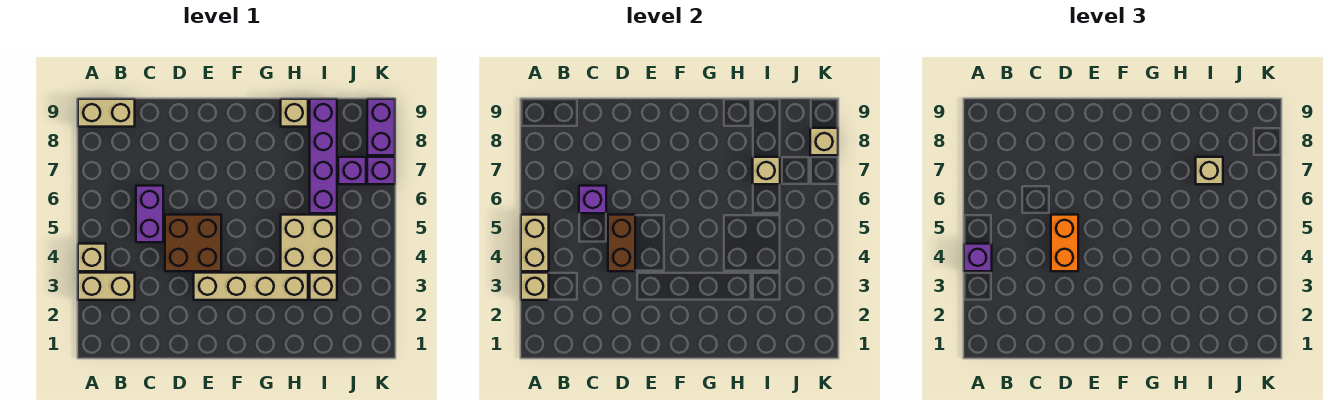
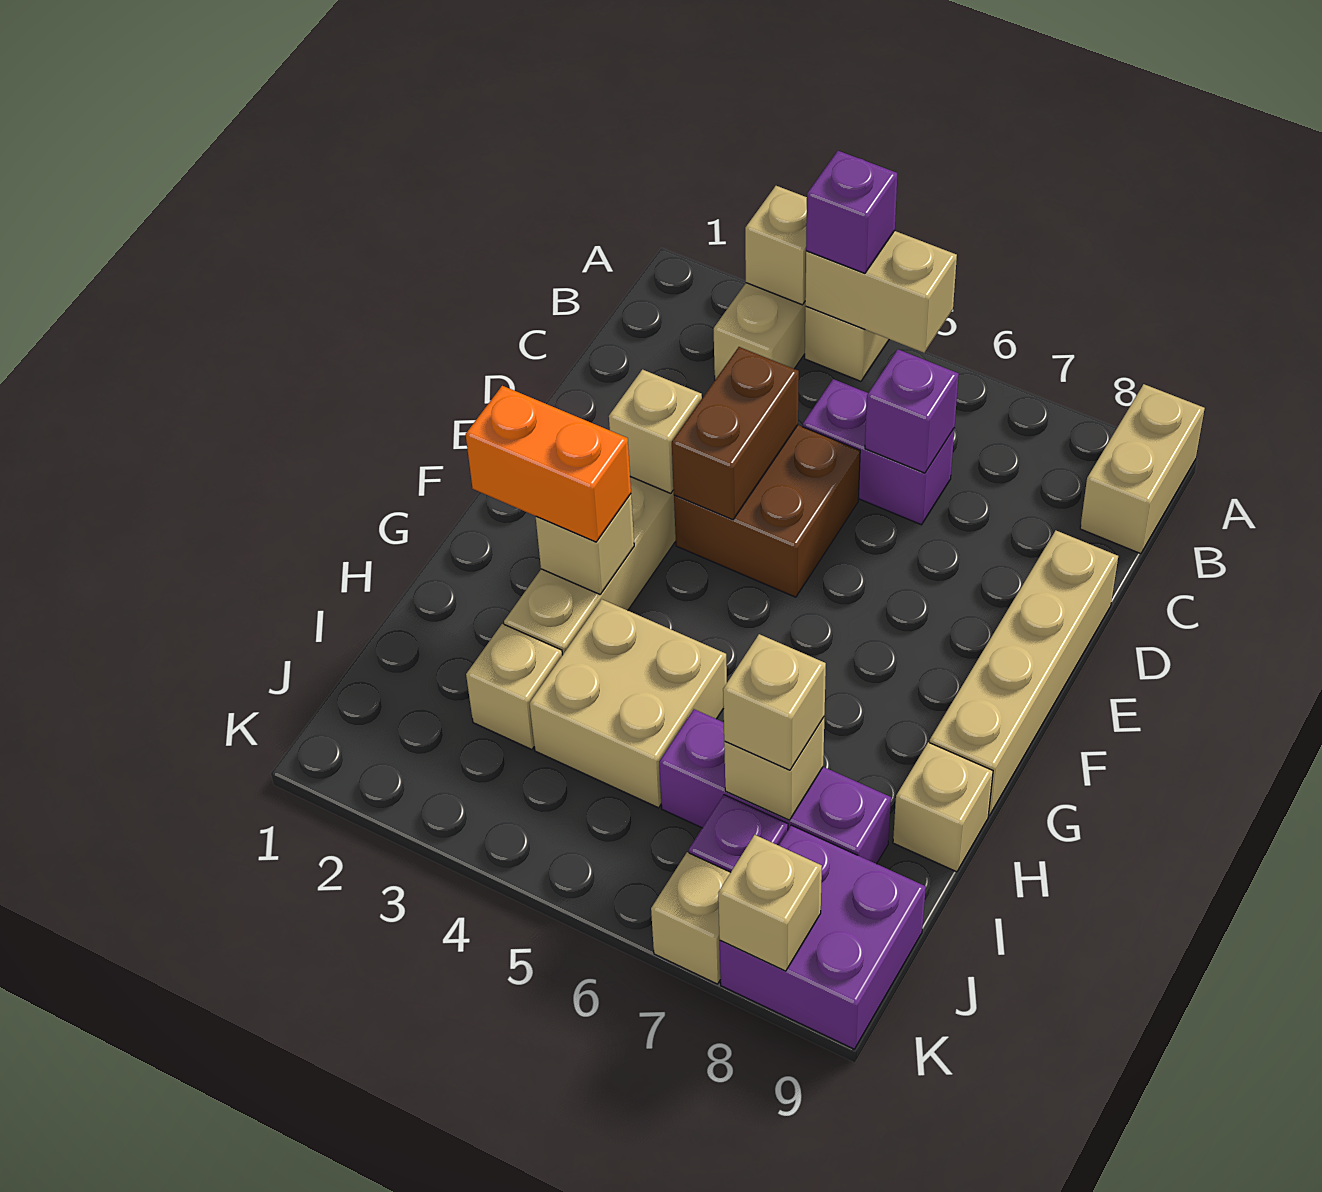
brown brick D4:D5 level 2 -> brown brick D4:E4 level 2
orange brick D4:D5 level 3 -> orange brick G2:G3 level 3
none -> tan brick D9:G9 level 1
none -> tan brick E3 level 2
none -> tan brick G3 level 2
purple brick I6:I9 level 1 -> purple brick I6:I8 level 1
purple brick K7 level 1 -> tan brick K7 level 1
purple brick K8:K9 level 1 -> purple brick J8:K9 level 1

